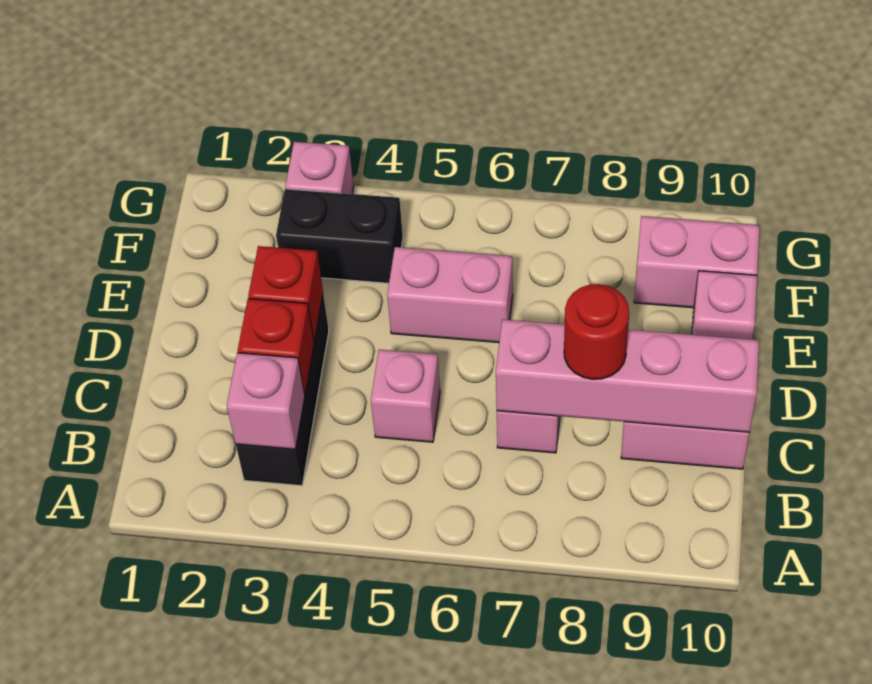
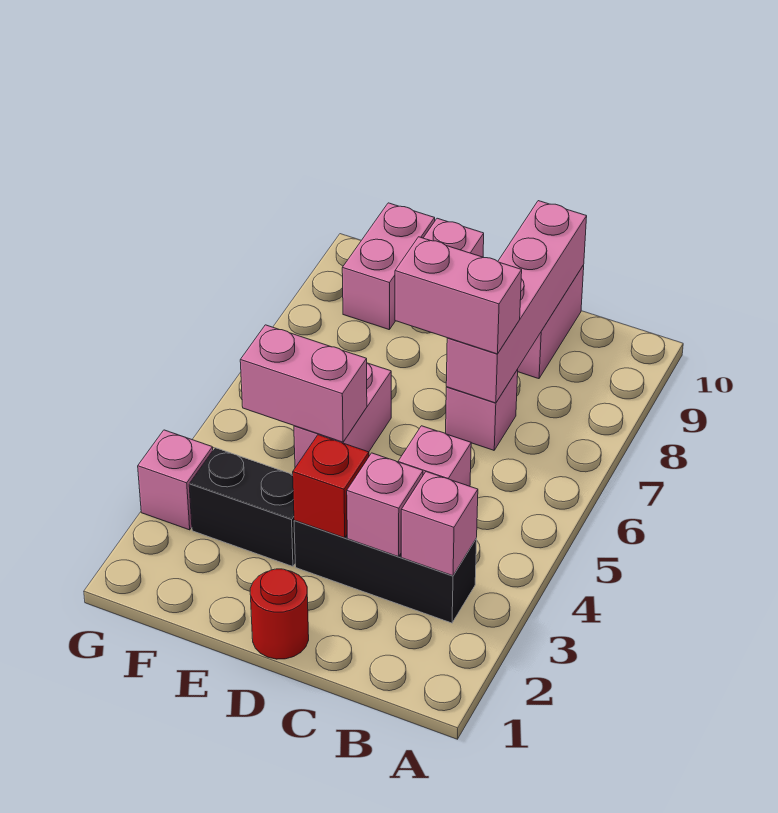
red brick C3 level 2 -> pink brick C3 level 2
none -> pink brick C7:D7 level 3
red round brick C8 level 3 -> red round brick D1 level 1
none -> pink brick E5:F5 level 2
black brick F3:F4 level 1 -> black brick E3:F3 level 1

